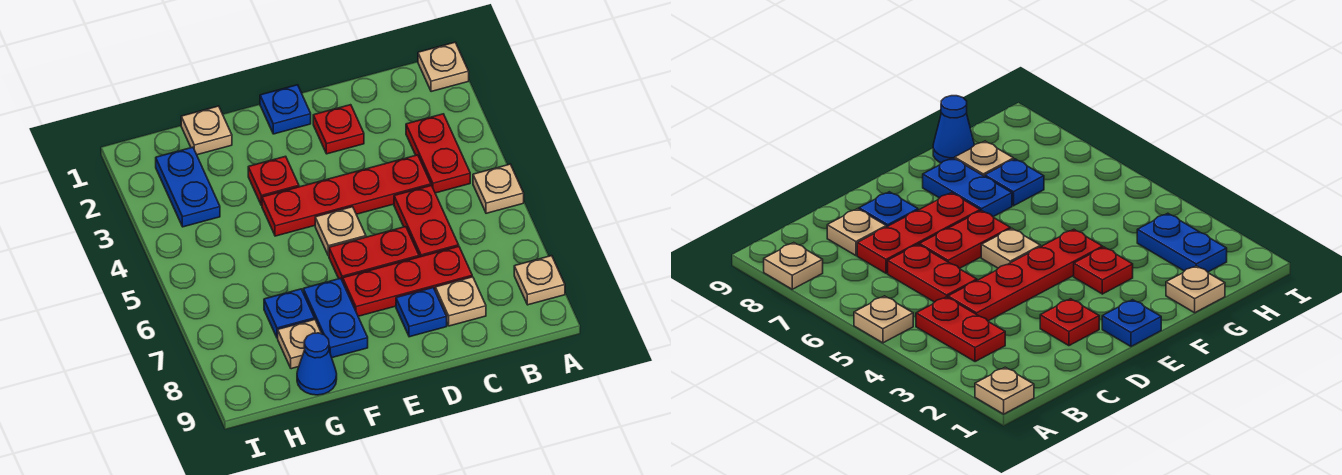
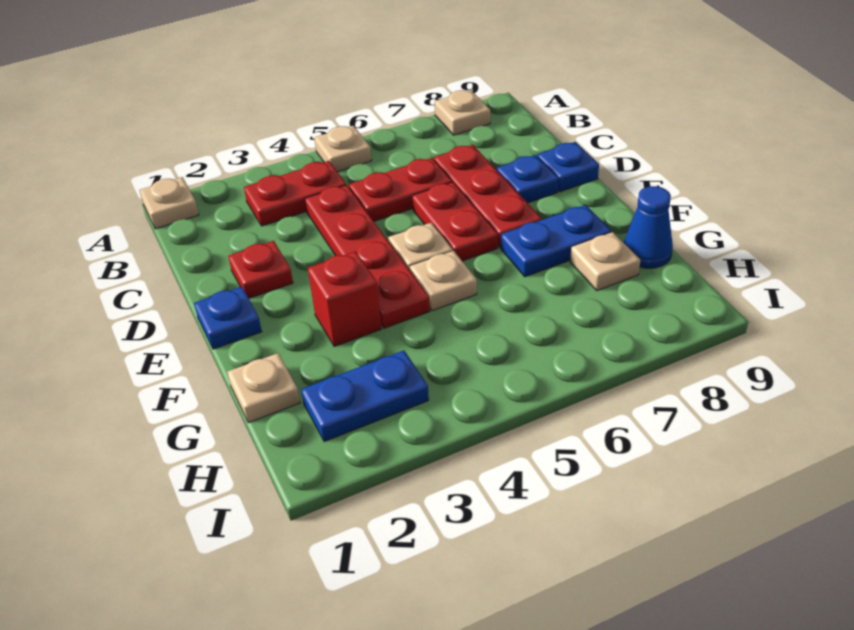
tan plate C8 level 1 -> tan plate F5 level 1
red plate F3 level 1 -> red brick F3 level 1
blue plate G7 level 1 -> blue plate D9 level 1

